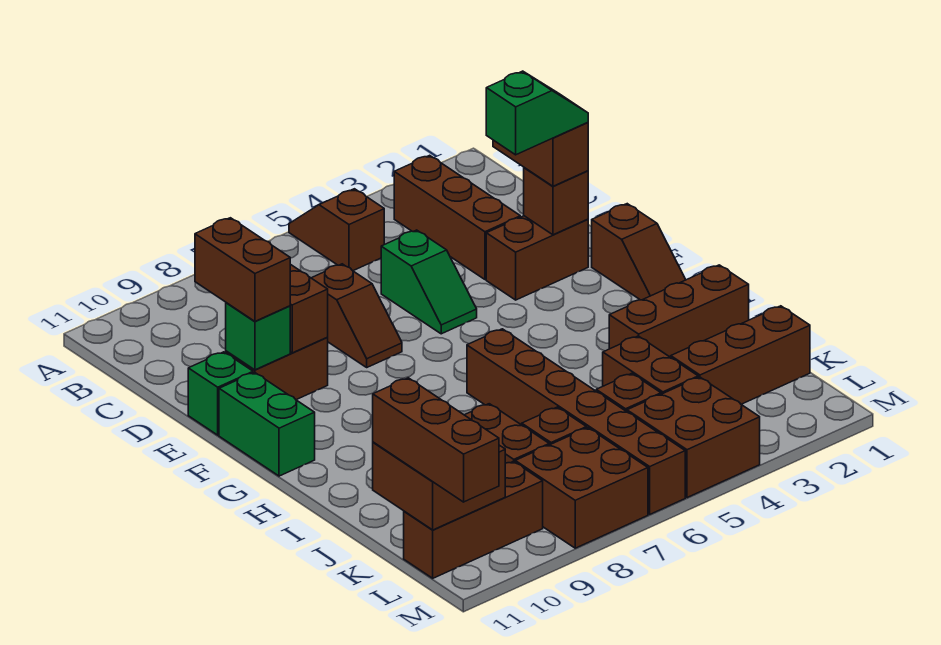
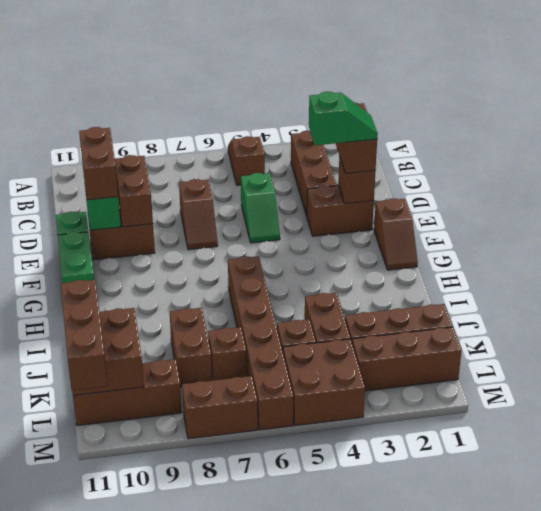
brown brick I1:I3 level 1 -> brown brick L1:L3 level 1
brown brick L7:M8 level 1 -> brown brick M7:M8 level 1

